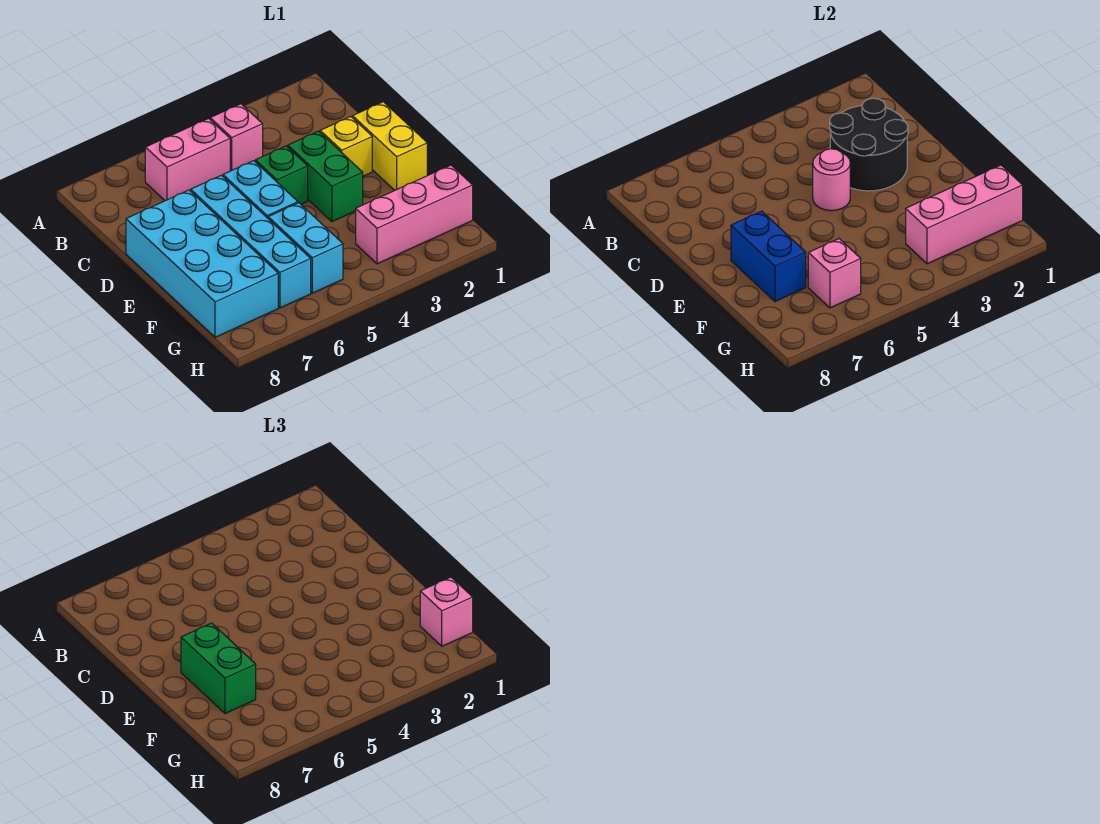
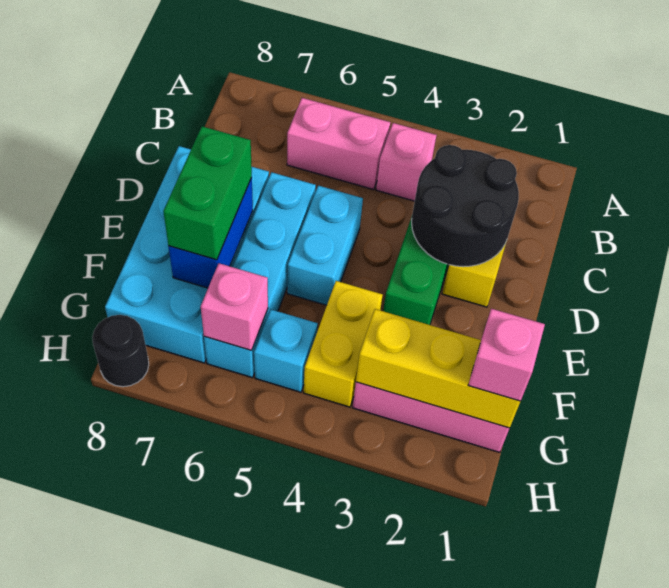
yellow brick D1:E1 level 1 -> yellow brick F4:G4 level 1
green brick D4 level 1 -> none
pink round brick D4 level 2 -> none
cyan brick F5:G5 level 1 -> cyan brick G5 level 1
pink brick G1:G3 level 2 -> yellow brick G1:G3 level 2
none -> black round brick H8 level 1

